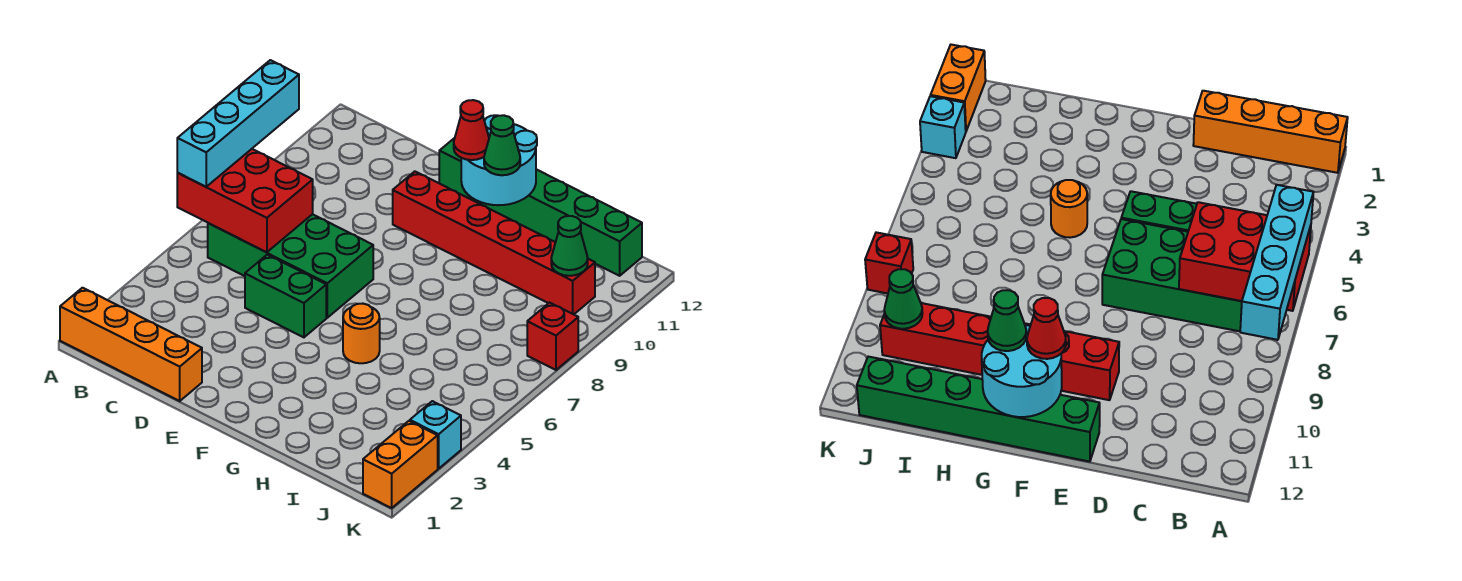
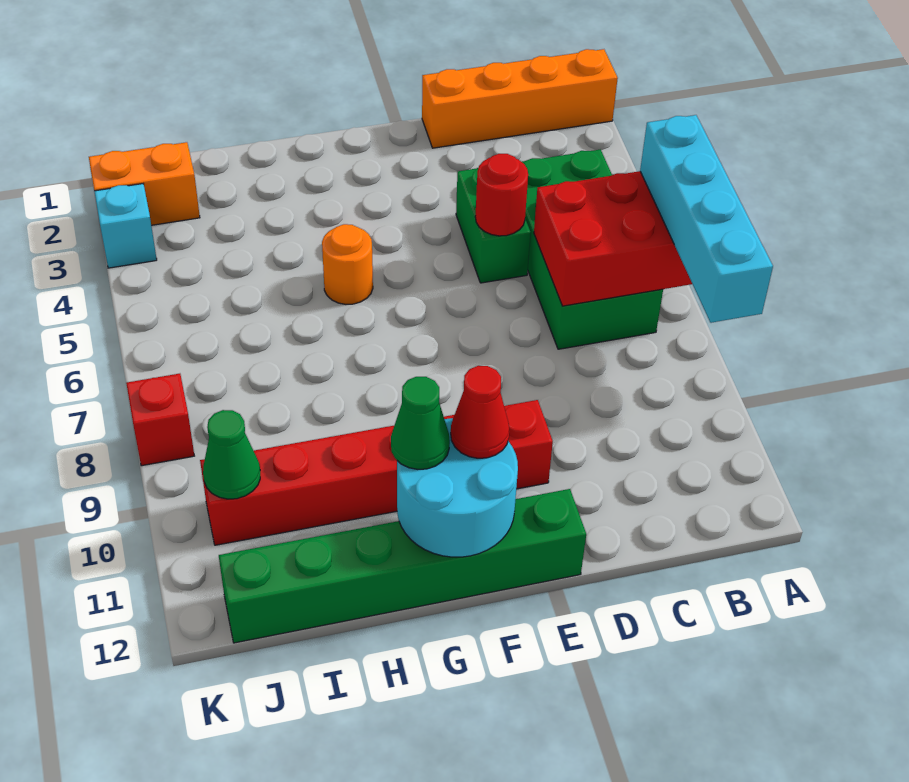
green brick B6:E7 level 1 -> green brick B4:C7 level 1
green brick D5:E5 level 1 -> green brick D4:D5 level 1
none -> red round brick D5 level 2
orange brick K1:K2 level 1 -> orange brick J2:K2 level 1

